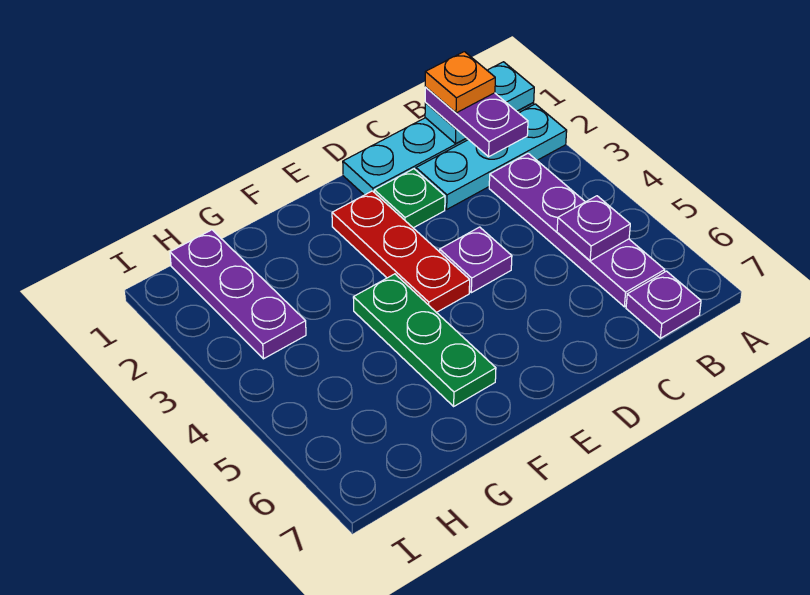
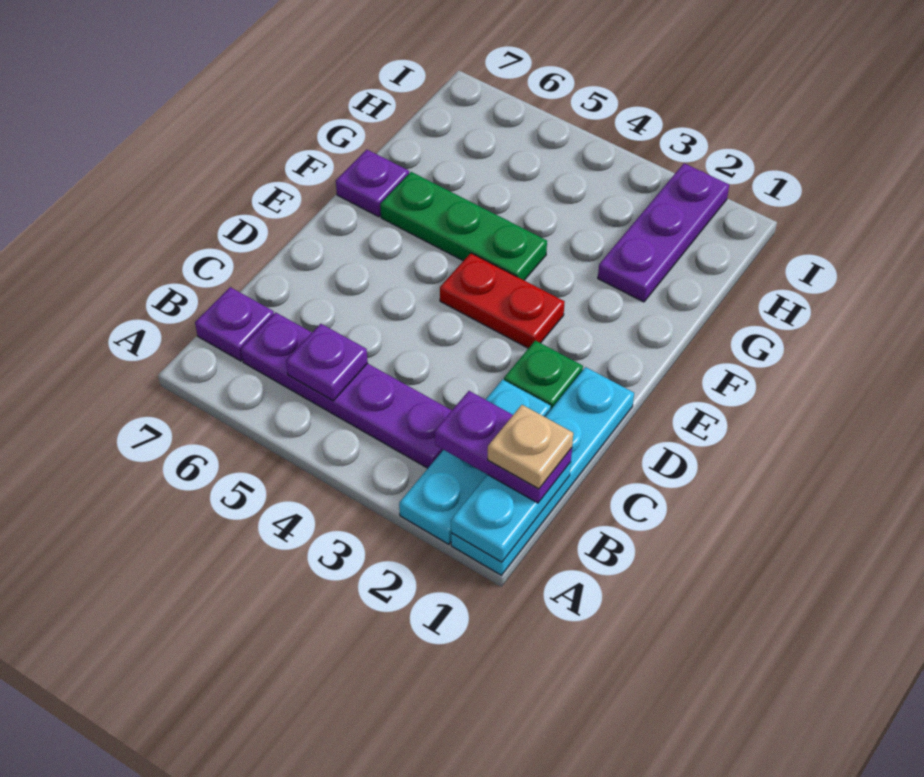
orange plate B1 level 4 -> tan plate B1 level 4
purple plate D4 level 1 -> purple plate F7 level 1
red plate E2:E4 level 1 -> red plate E3:E4 level 1
purple plate H1:H3 level 1 -> purple plate G2:I2 level 1

